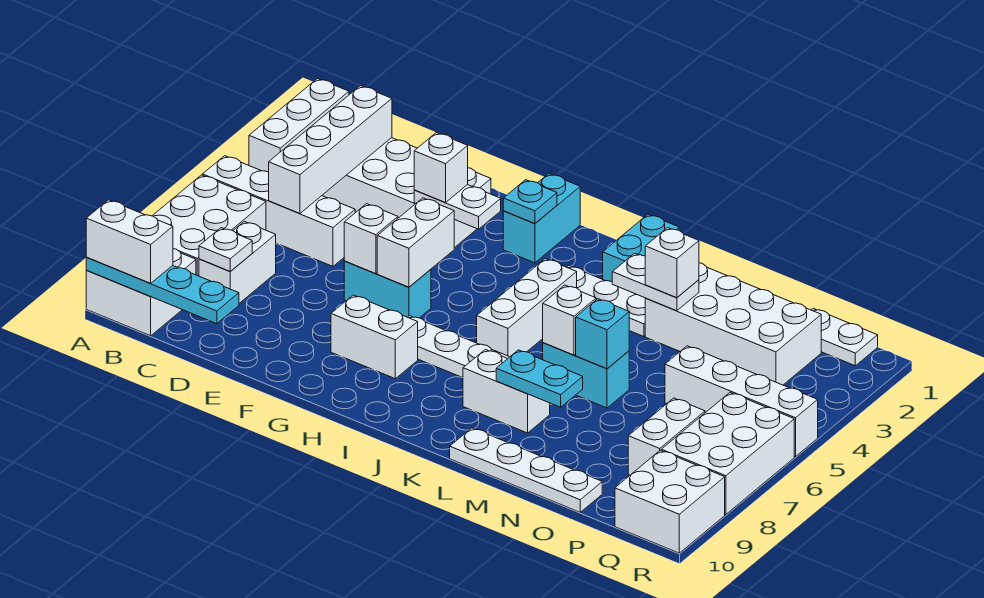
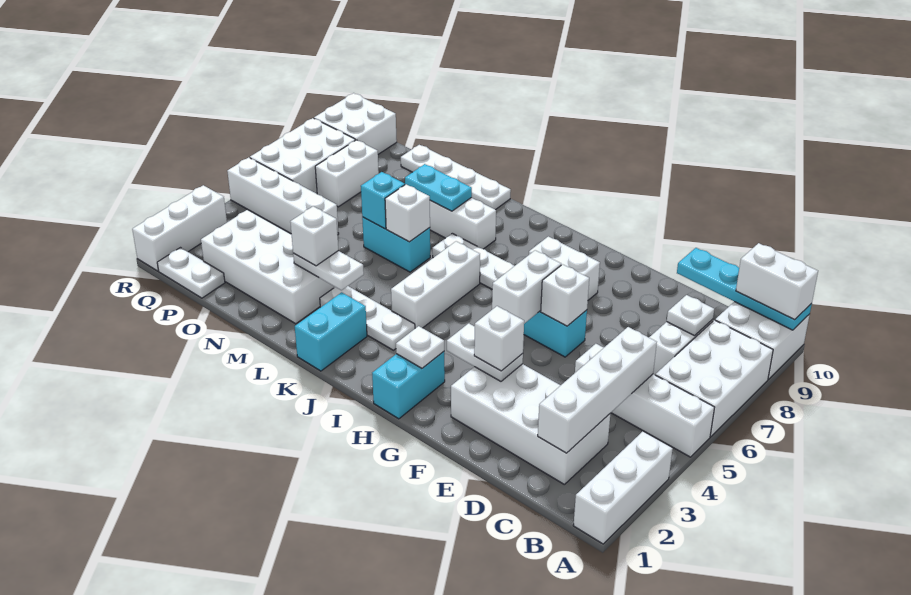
cyan plate H2 level 2 -> white plate H2 level 2
none -> white brick R1:R3 level 1

